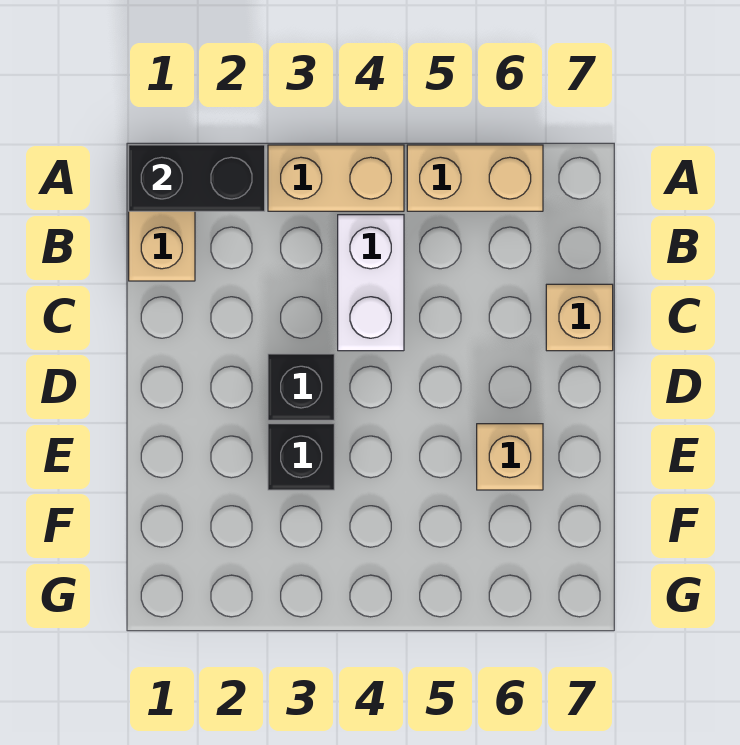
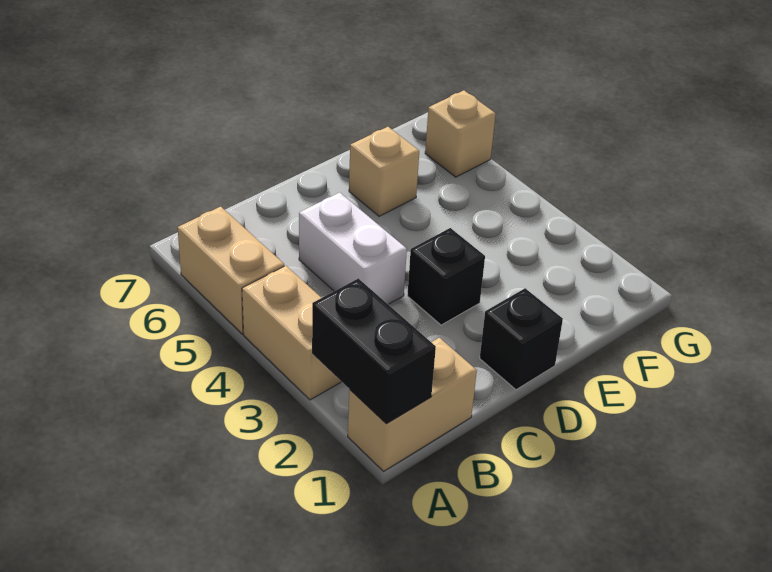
white brick B4:C4 level 1 -> white brick C4:C5 level 1
tan brick C7 level 1 -> tan brick G6 level 1
black brick E3 level 1 -> black brick D1 level 1

